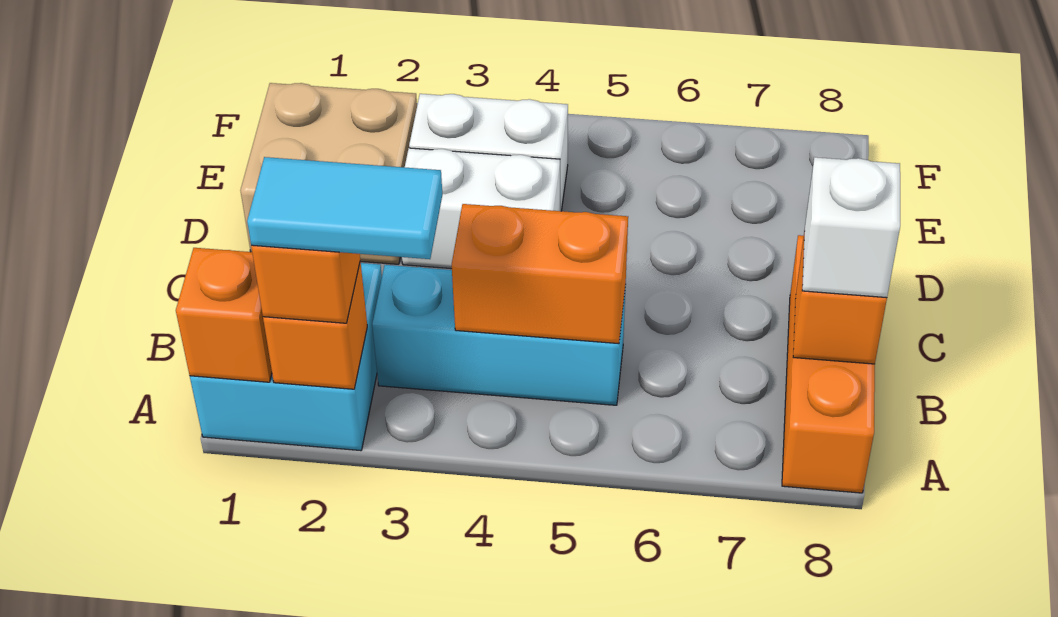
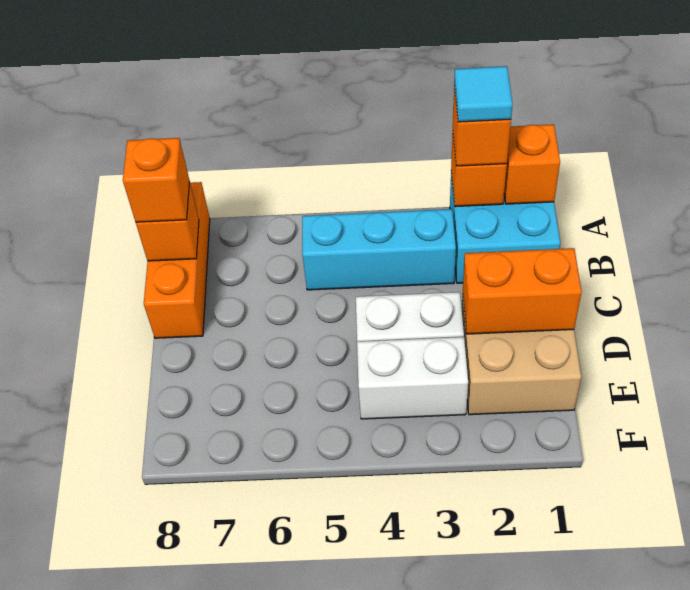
cyan tile A2:A3 level 4 -> cyan tile A2 level 4
orange brick B4:B5 level 2 -> orange brick D1:D2 level 2
white brick B8 level 3 -> orange brick B8 level 3

